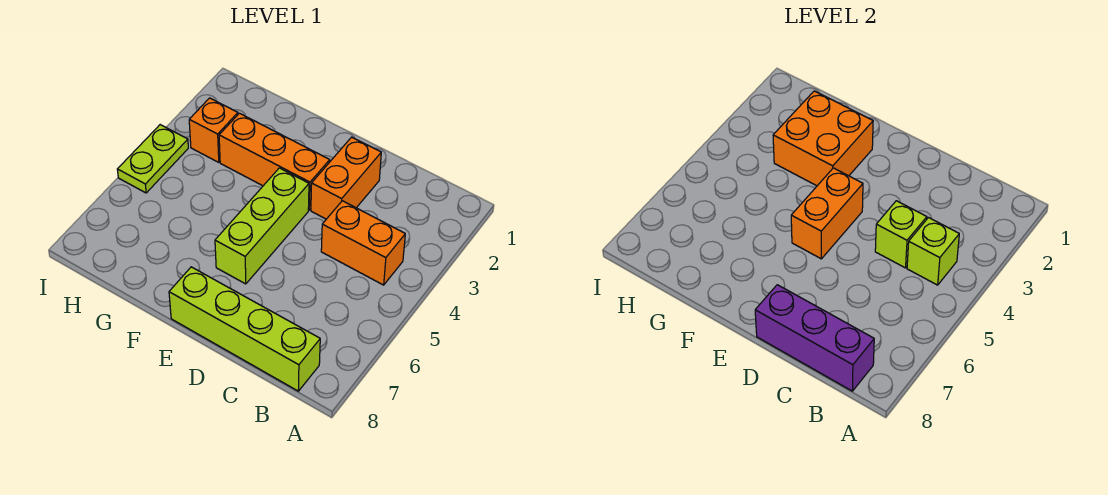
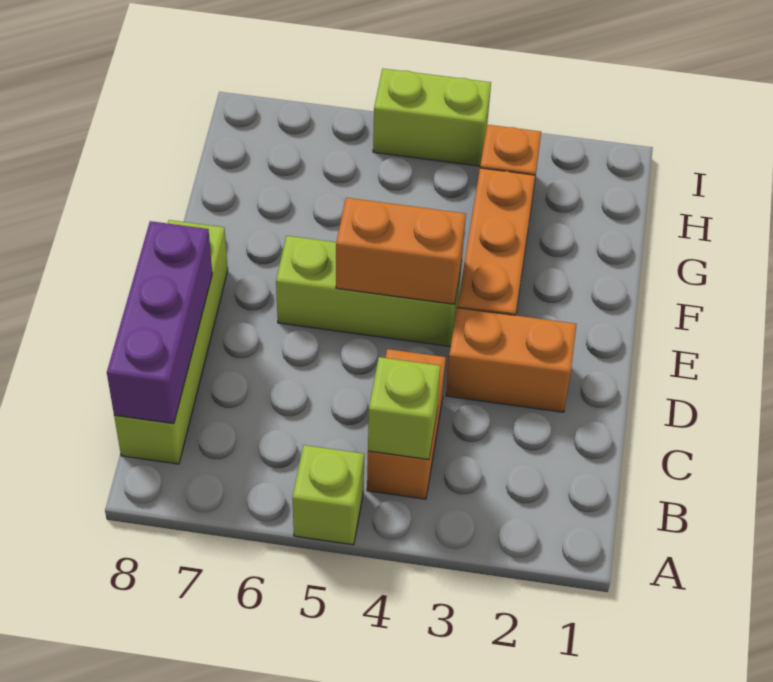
lime brick C4 level 2 -> lime brick A5 level 1
orange brick F2:G3 level 2 -> none
lime plate I4:I5 level 1 -> lime brick I4:I5 level 1

